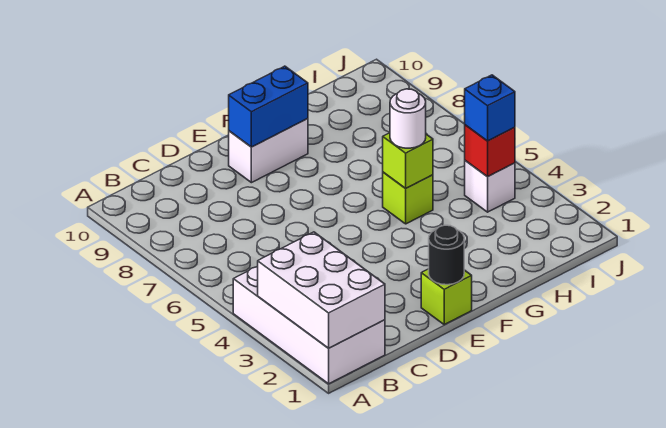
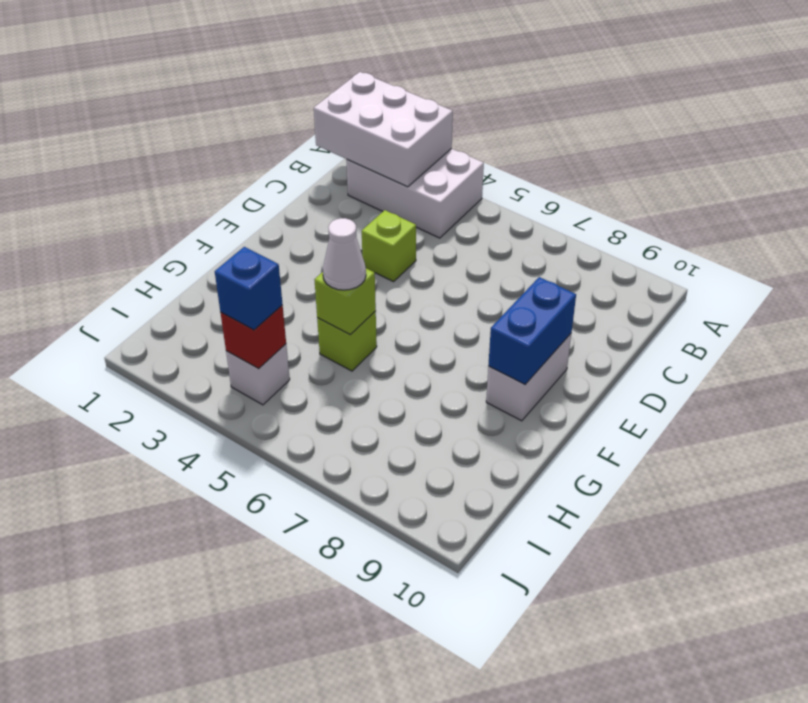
white brick A1:B4 level 1 -> white brick A2:B4 level 1
lime brick E1 level 1 -> lime brick D4 level 1
black round brick E1 level 2 -> none
white round brick G5 level 3 -> white cone G5 level 3

